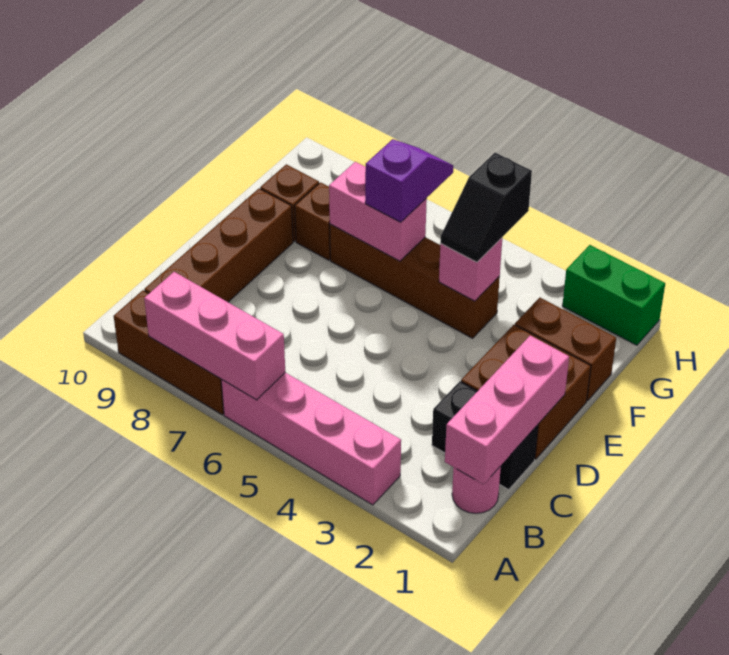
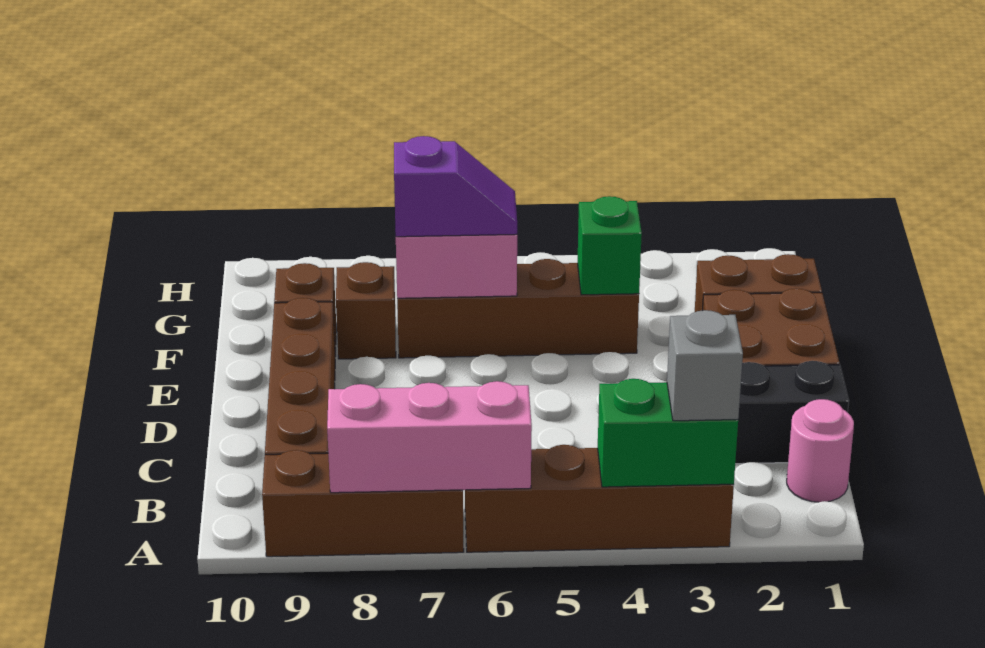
pink brick A3:A6 level 1 -> brown brick A3:A6 level 1
none -> grey brick A3 level 3
pink brick B1:D1 level 2 -> none
pink brick F4 level 2 -> green brick F4 level 2
black slope F4:G4 level 3 top G -> none
purple slope F6:G6 level 3 top F -> purple slope F6:F7 level 3 top 7
green brick H1:H2 level 1 -> green brick A3:A4 level 2

